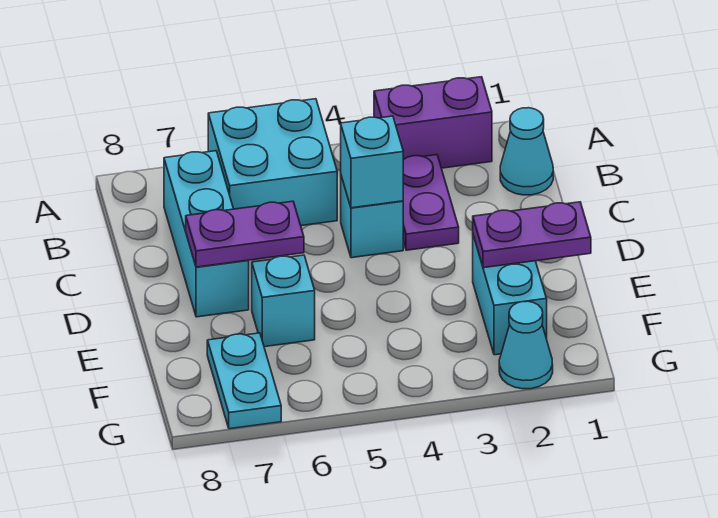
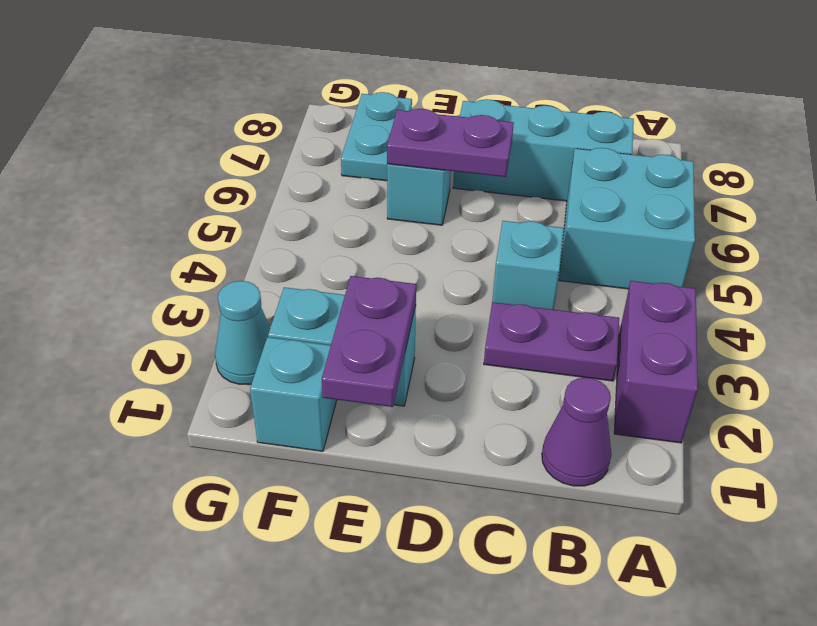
cyan cone B1 level 1 -> purple cone B1 level 1
cyan brick C4 level 2 -> cyan brick F1 level 1
purple plate D6:D7 level 2 -> purple plate D6:E6 level 2
cyan plate F7:G7 level 1 -> cyan plate F7:F8 level 1

